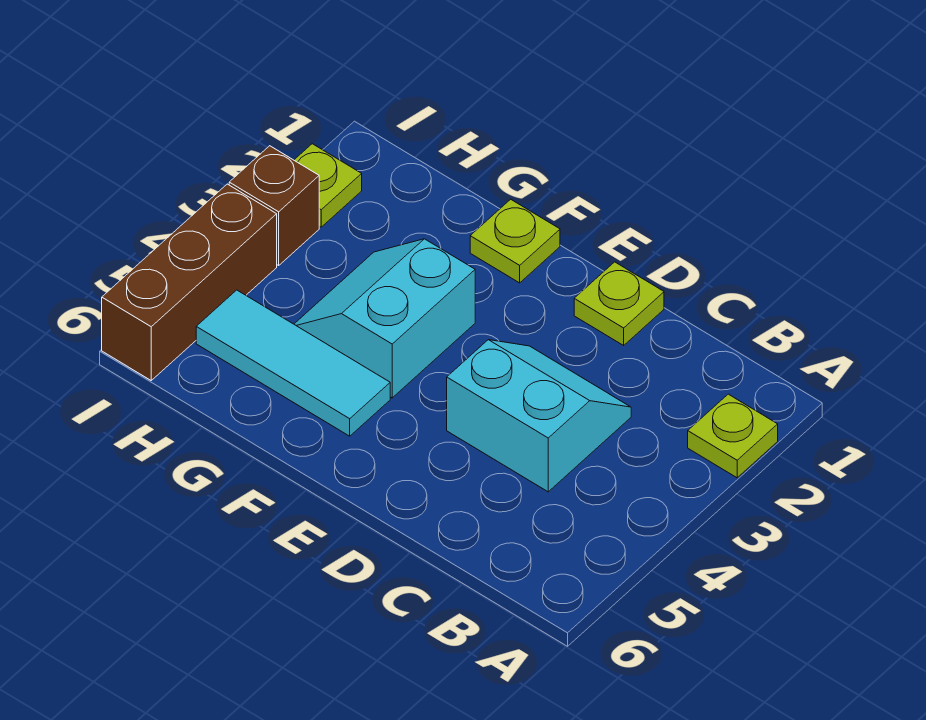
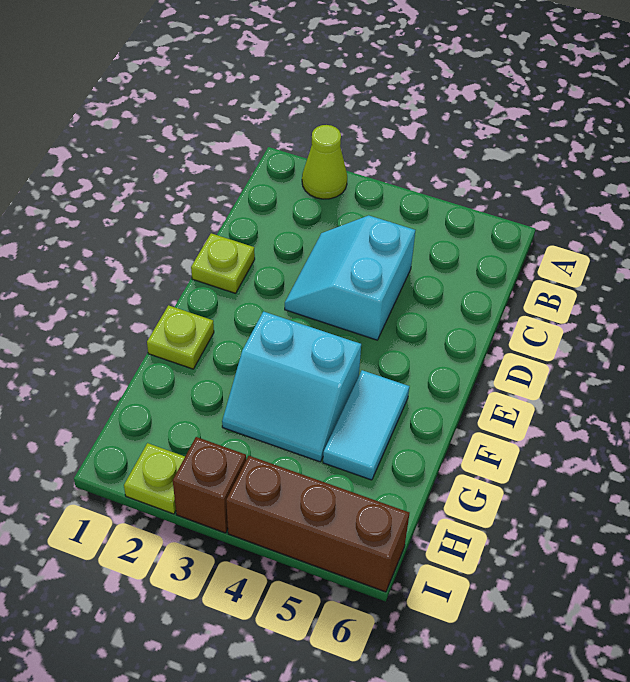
lime plate A2 level 1 -> lime cone A2 level 1
cyan tile F5:H5 level 1 -> cyan tile F5:G5 level 1

